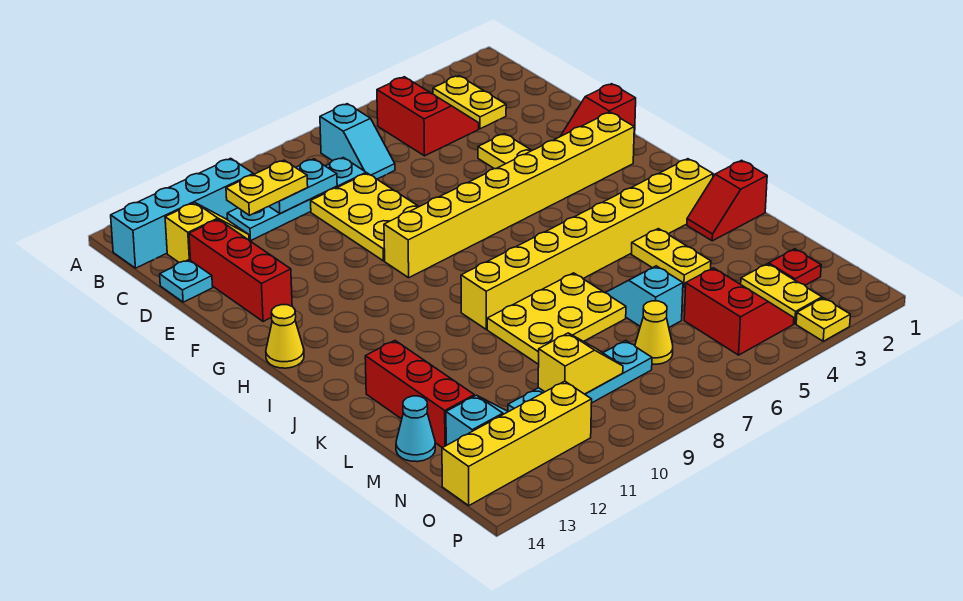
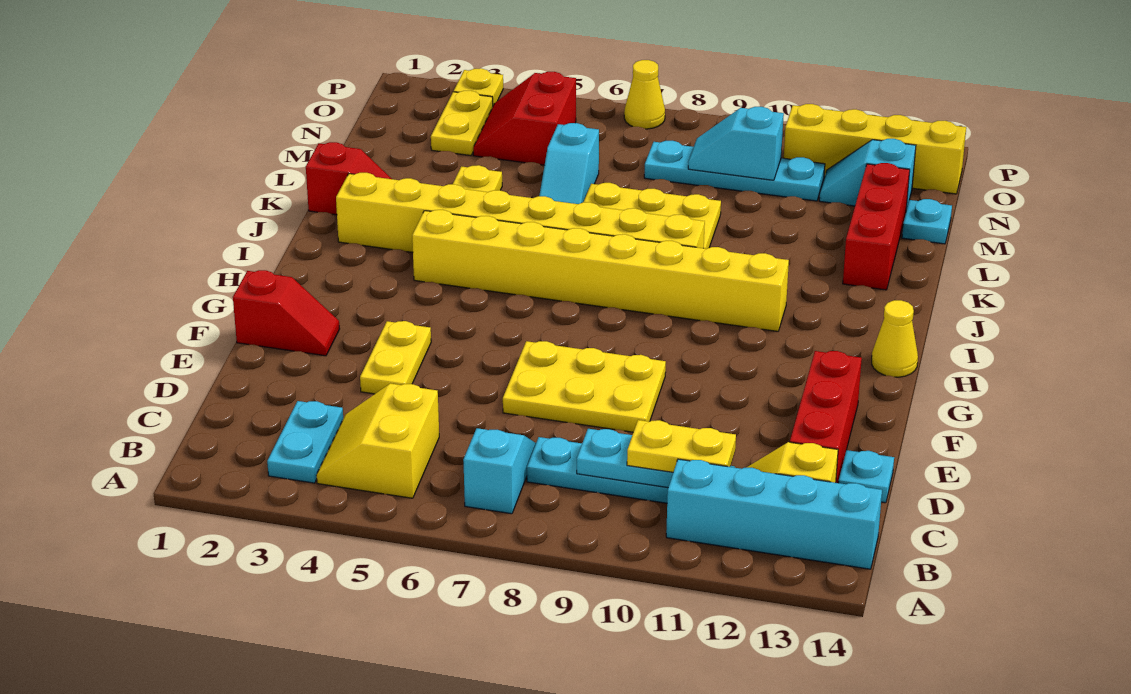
yellow plate B3:C3 level 1 -> cyan plate B3:C3 level 1
red slope B4:C5 level 1 top 5 -> yellow slope B4:C5 level 1 top 5
yellow plate D8:F9 level 1 -> yellow plate E7:F9 level 1
yellow brick G2:G9 level 1 -> yellow brick I4:I11 level 1
cyan cone M14 level 1 -> cyan plate M14 level 1
red plate N2 level 1 -> none
yellow cone N7 level 1 -> yellow cone P7 level 1
yellow slope N9:N10 level 2 top 10 -> cyan slope N9:N10 level 2 top 10

